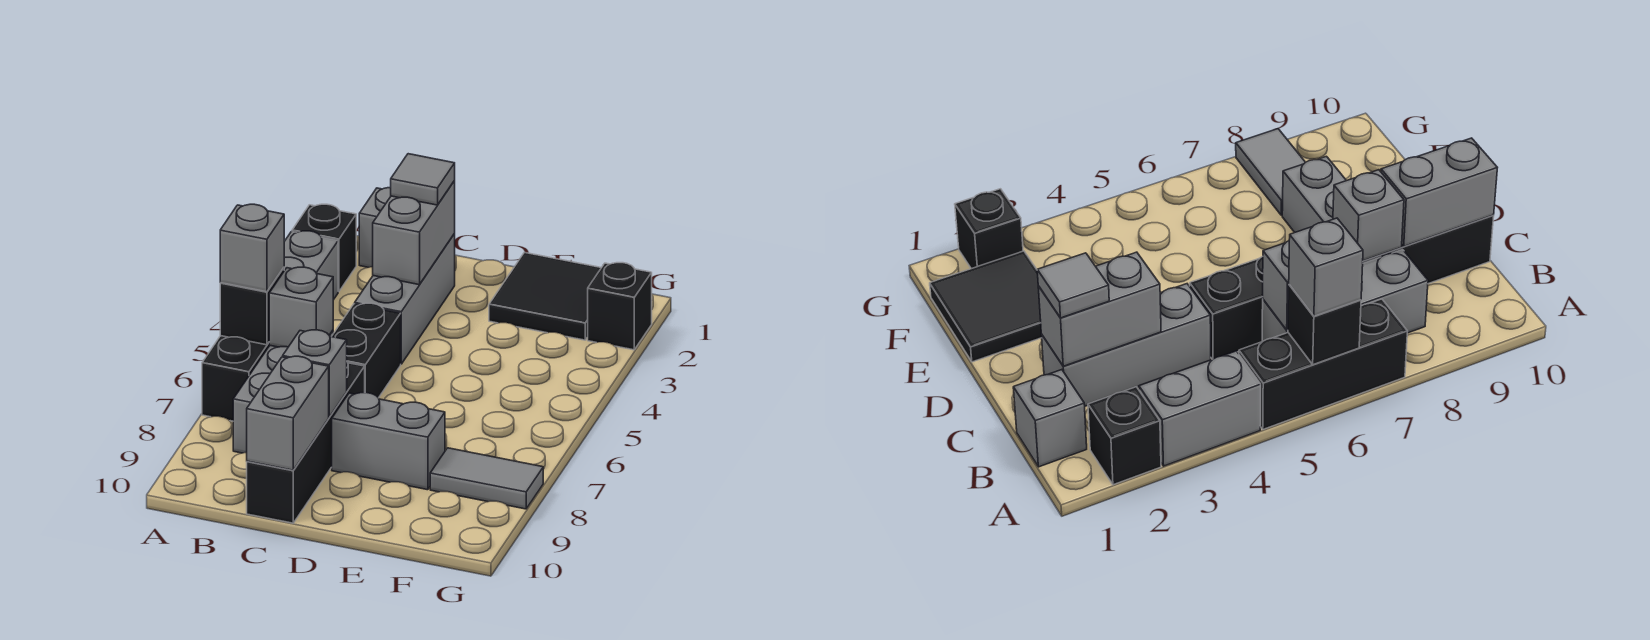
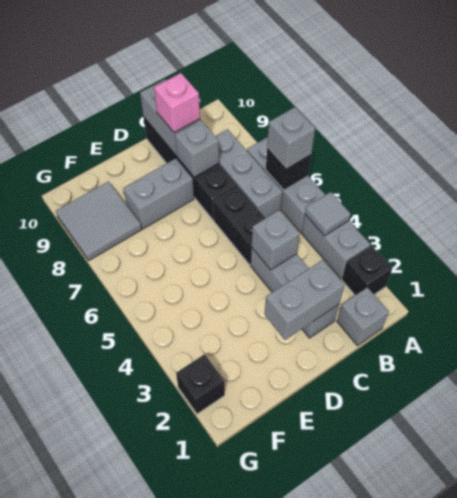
black brick A5:A7 level 1 -> grey brick A5:A7 level 1
grey brick B6 level 2 -> grey brick C4 level 2
grey brick C2:C3 level 2 -> grey brick C2:D2 level 2
grey tile C2 level 3 -> grey tile A4 level 2
none -> pink brick C9 level 3
black tile E1:F2 level 1 -> none
grey tile F8:G8 level 1 -> grey tile F8:G9 level 1

